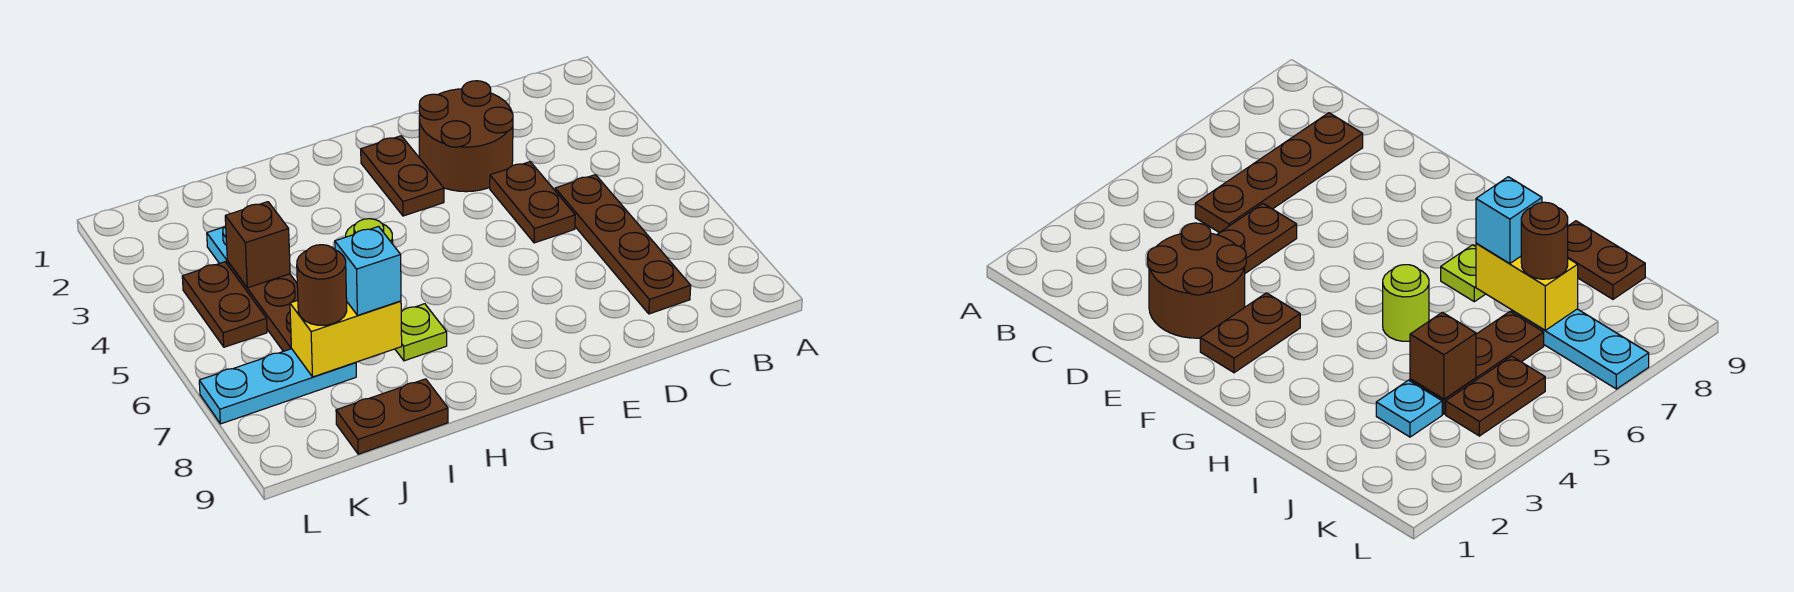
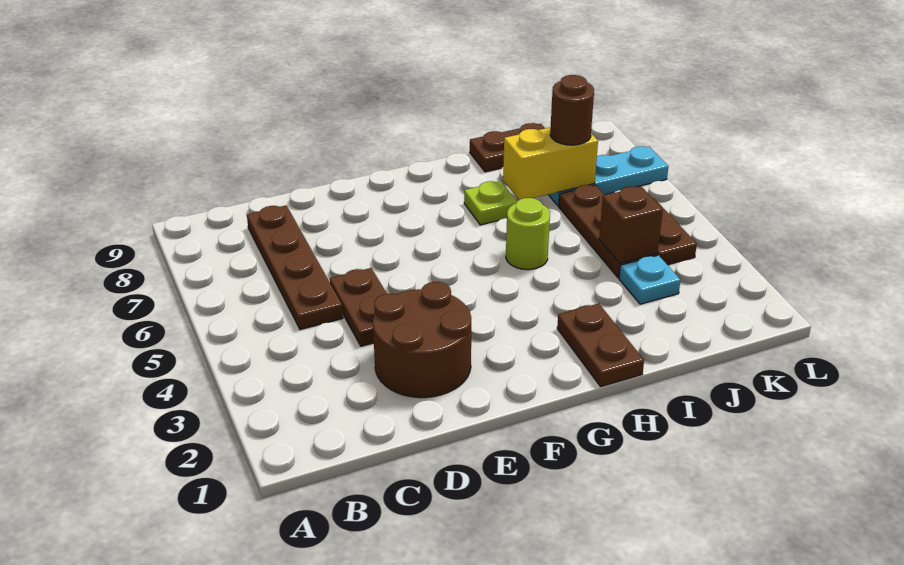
brown plate F2:F3 level 1 -> brown plate H1:H2 level 1
cyan brick I7 level 3 -> none

